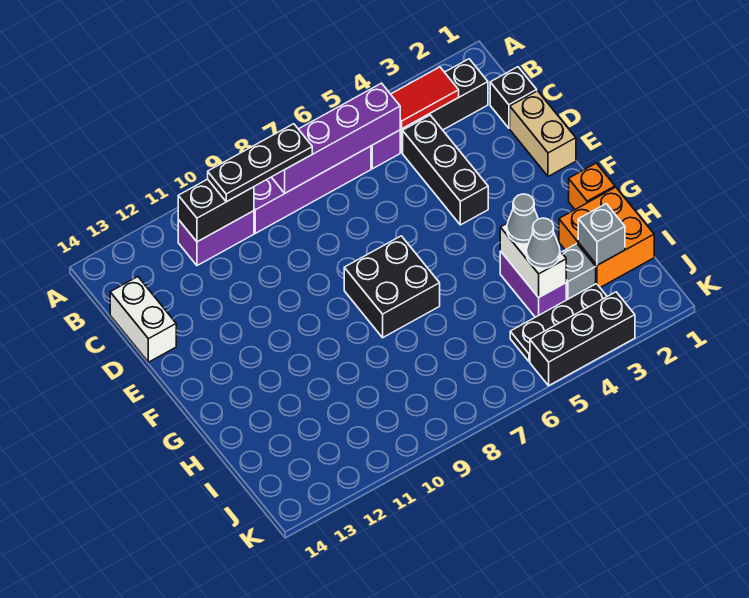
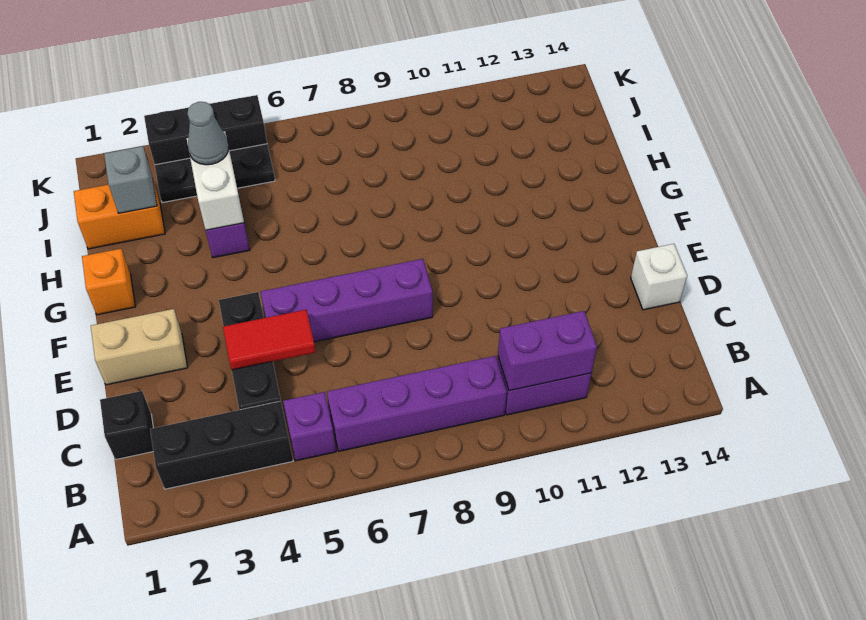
red tile B3:B4 level 2 -> red tile D4:D5 level 2
purple brick B5:B8 level 2 -> purple brick E5:E8 level 1
black plate B8:B10 level 3 -> none
black brick B10:B11 level 2 -> purple brick B10:B11 level 2
white brick C14:D14 level 1 -> white brick D14 level 1
tan brick D1:E1 level 1 -> tan brick E1:E2 level 1
black brick F7:G8 level 1 -> none
orange brick H1:I2 level 1 -> orange brick I1:I2 level 1
grey cone H4 level 3 -> none
grey brick I3 level 1 -> none

